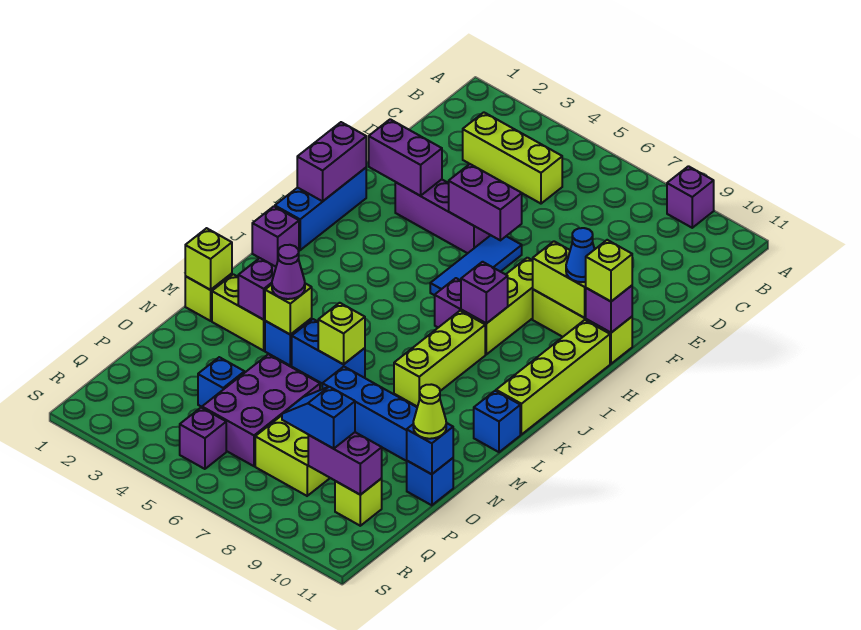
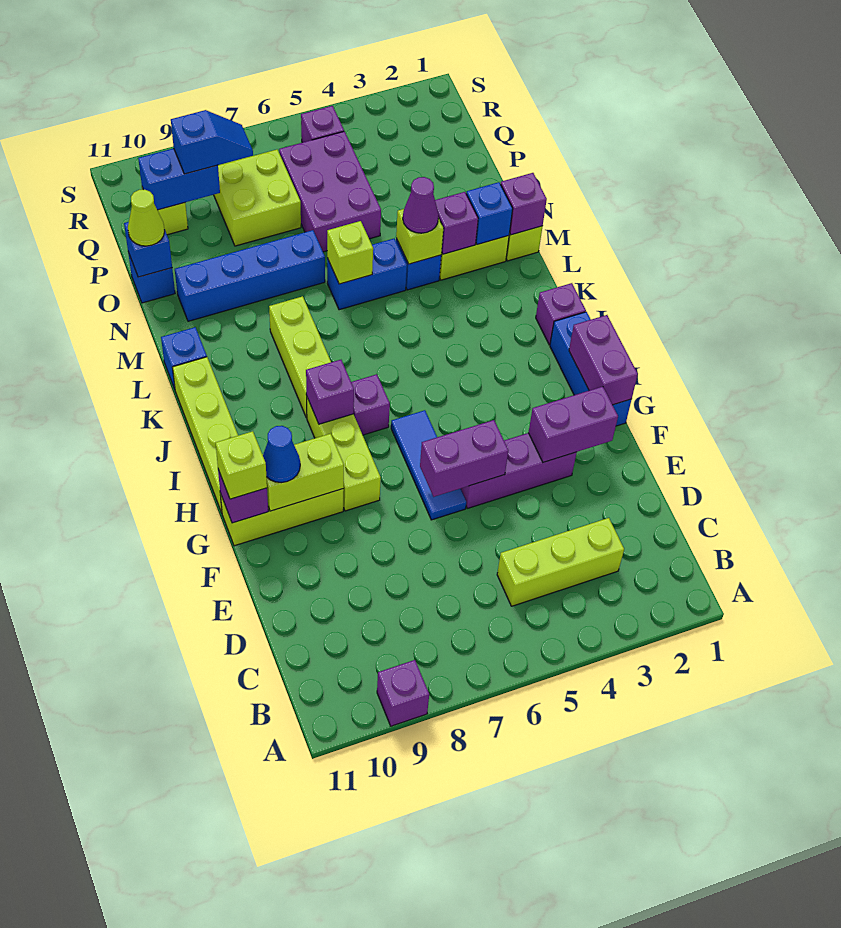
lime brick M1 level 2 -> purple brick M1 level 2
blue brick P4 level 1 -> blue brick M2 level 2
purple brick Q9:Q10 level 2 -> blue brick Q9:Q10 level 2

